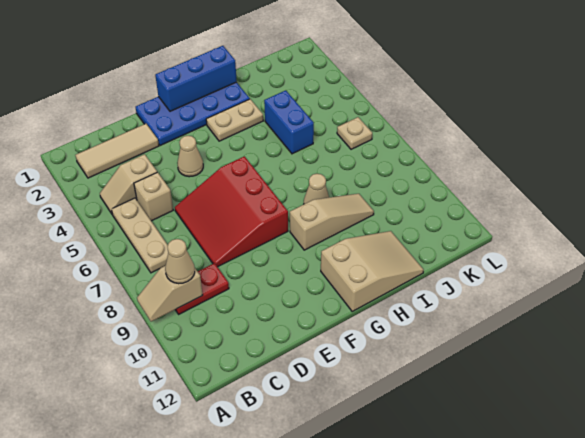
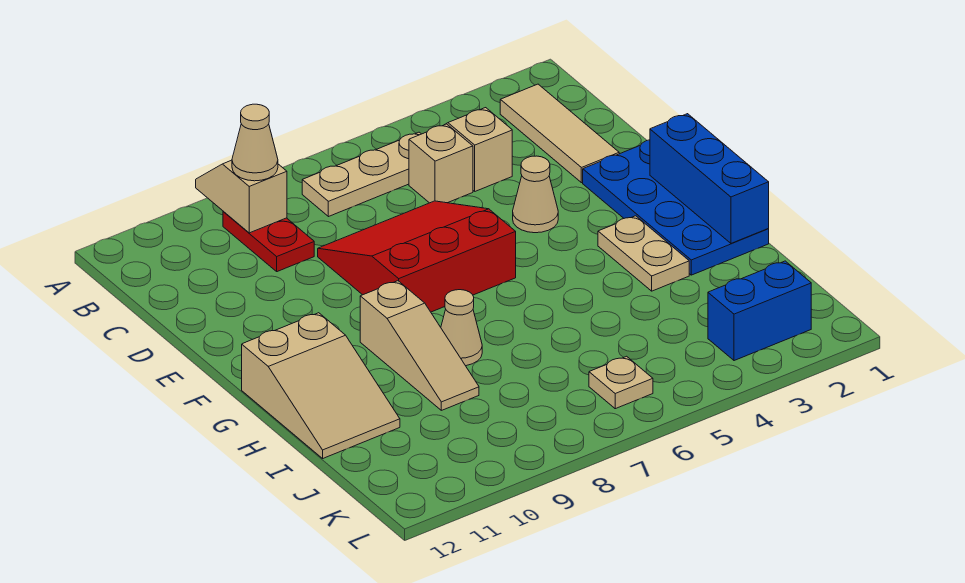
blue brick I4:I5 level 1 -> blue brick K2:K3 level 1

